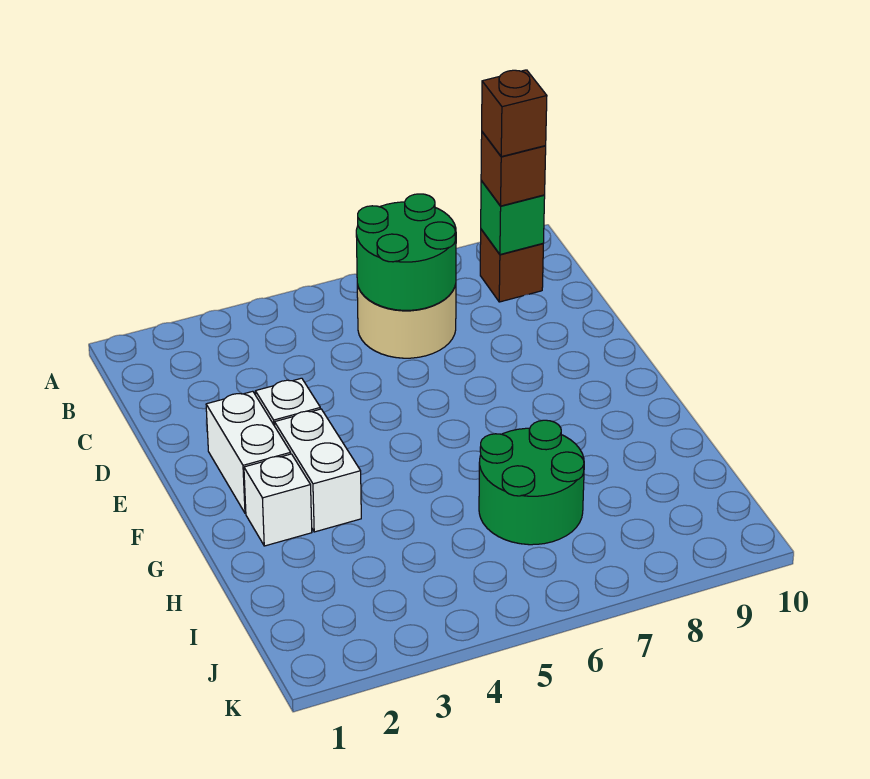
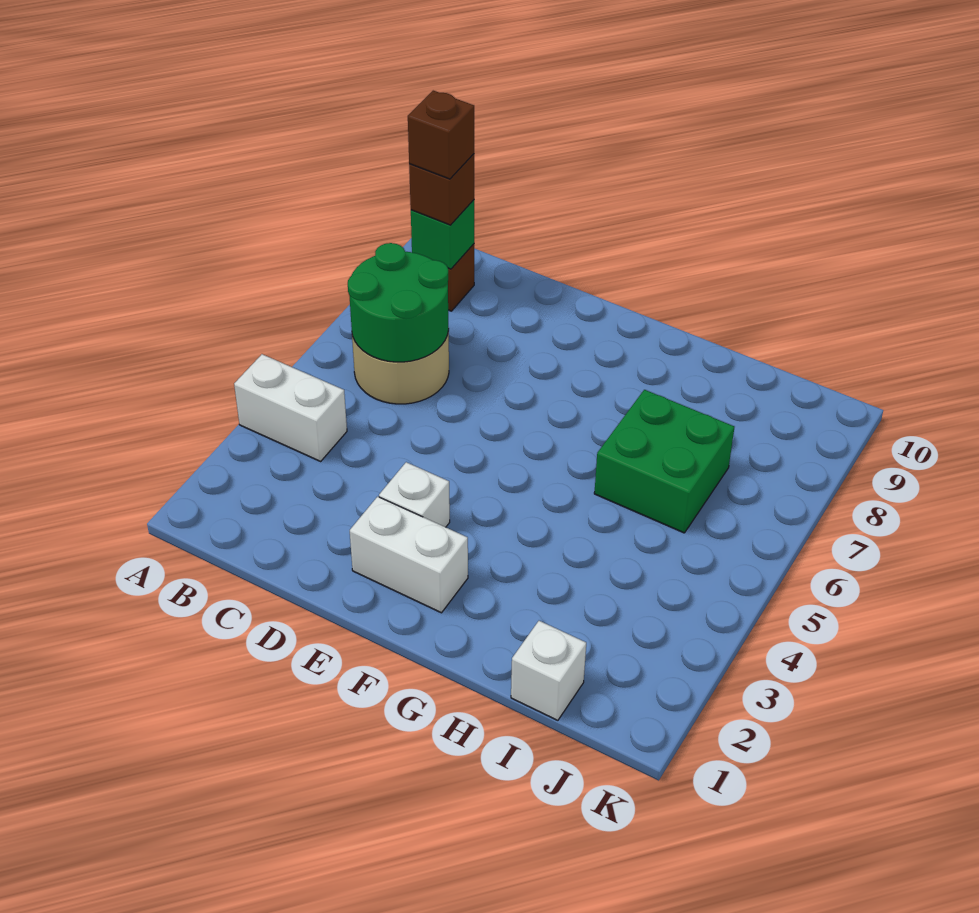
white brick F3:G3 level 1 -> white brick A4:B4 level 1
white brick G2 level 1 -> white brick I1 level 1
green round brick H6:I7 level 1 -> green brick H6:I7 level 1

